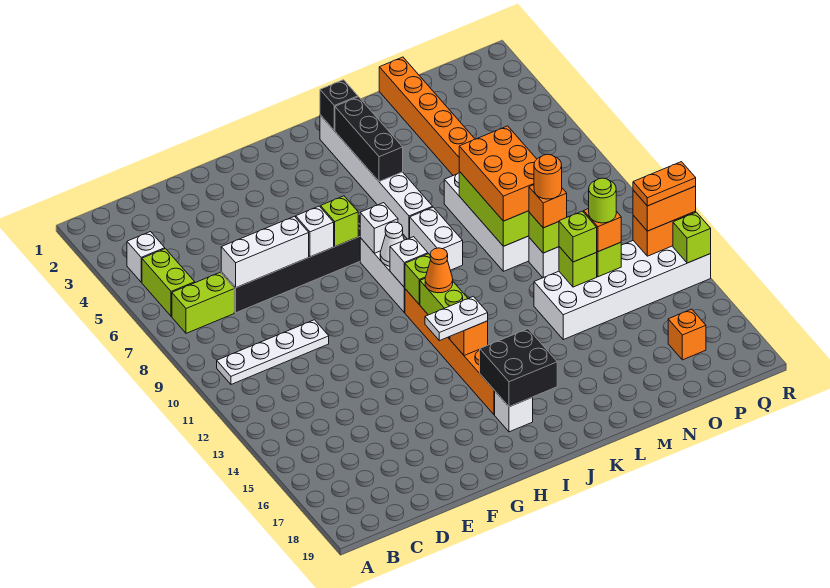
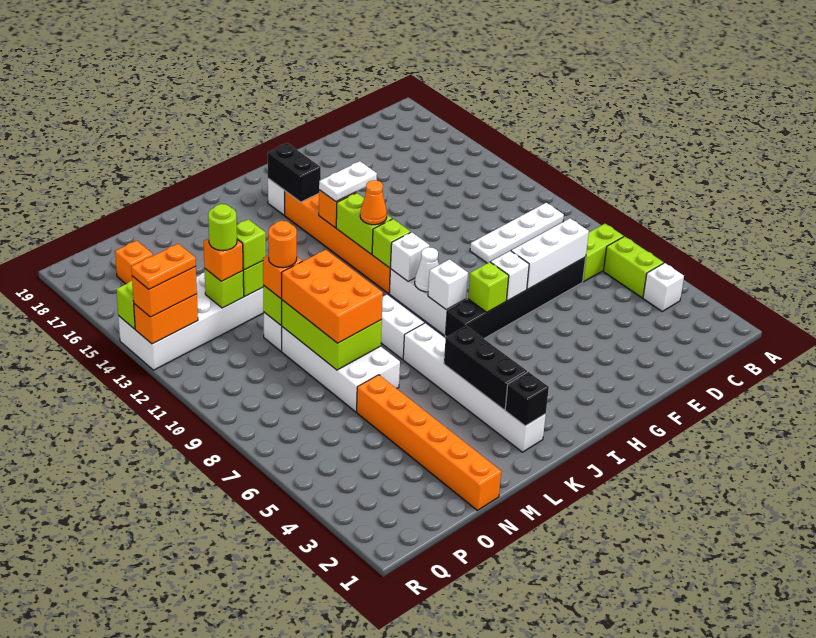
black brick I16:J17 level 2 -> black brick I16:I17 level 2

